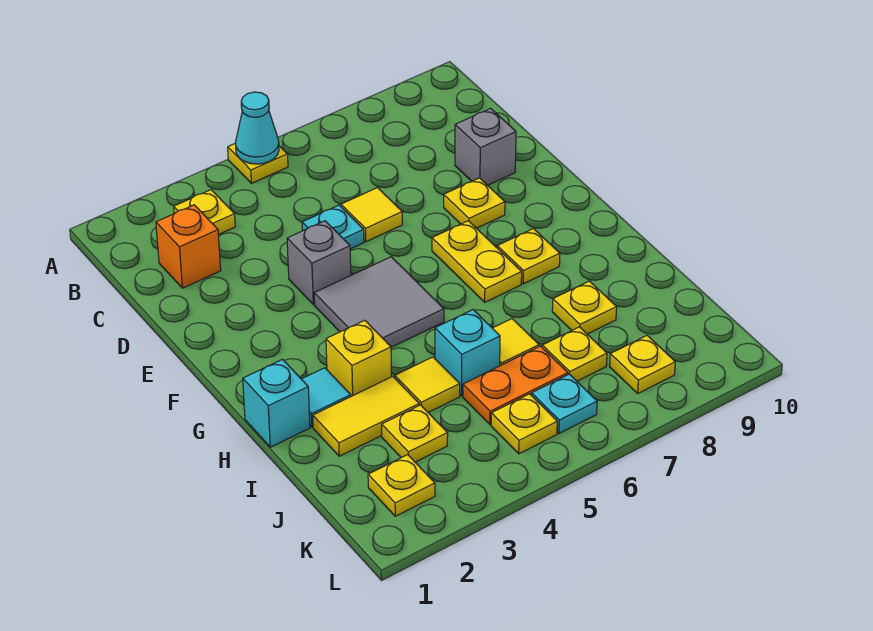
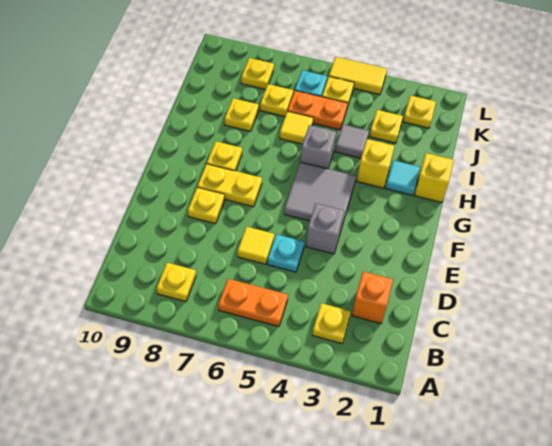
yellow plate A5 level 1 -> yellow plate B8 level 1
cyan cone A5 level 2 -> none
none -> orange plate B5:B6 level 1
grey brick D9 level 1 -> grey brick H5 level 1
yellow plate F7:G7 level 1 -> yellow plate F7:F8 level 1
cyan brick H1 level 1 -> yellow brick H1 level 1
yellow tile I2:I3 level 1 -> yellow tile L4:L5 level 1
yellow tile I4 level 1 -> grey tile I4 level 1
cyan brick I5 level 1 -> none

